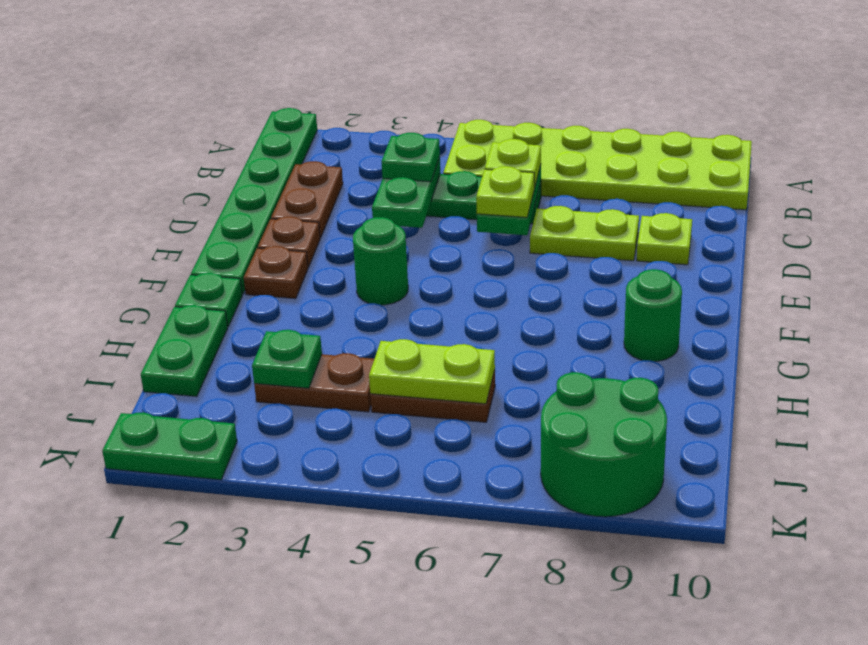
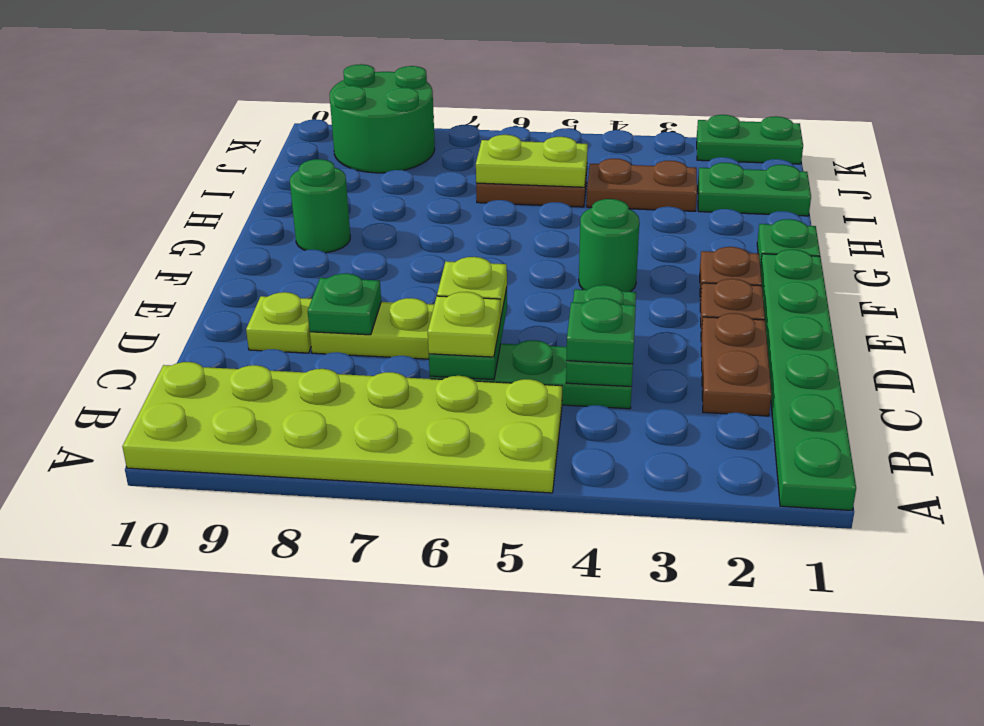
green plate H1:I1 level 1 -> green plate I1:I2 level 1
green plate I3 level 2 -> green plate D8 level 2

